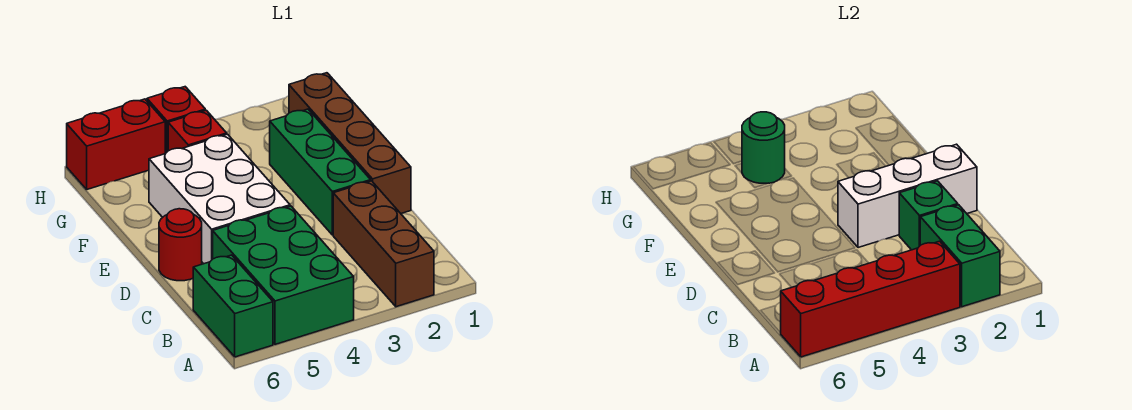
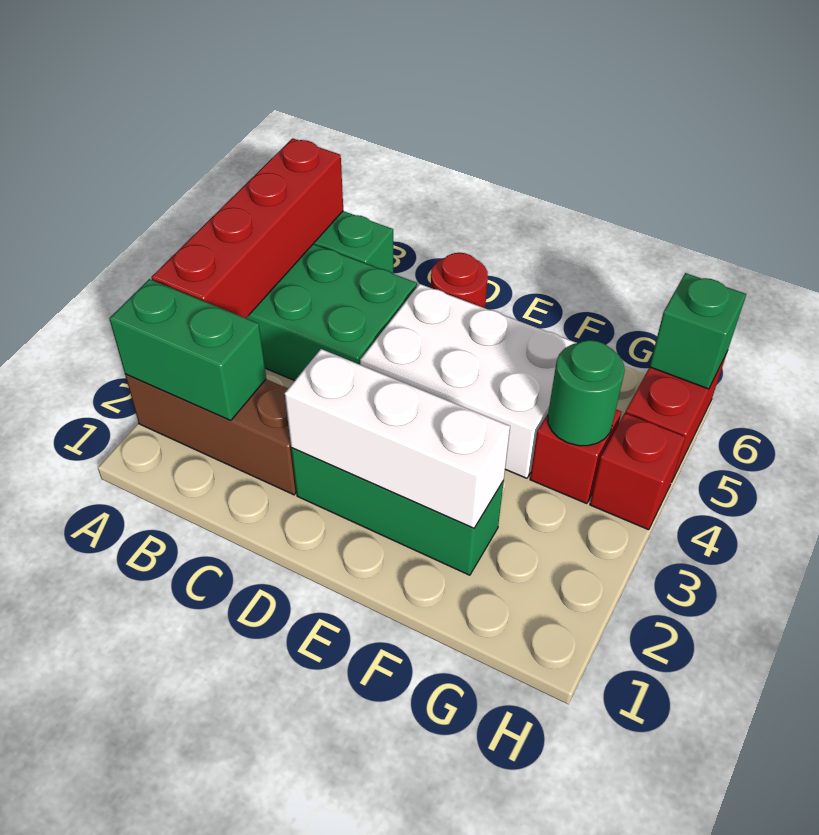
green brick C2 level 2 -> green brick H6 level 2
brown brick D1:G1 level 1 -> none
white brick D1:D3 level 2 -> white brick D2:F2 level 2

